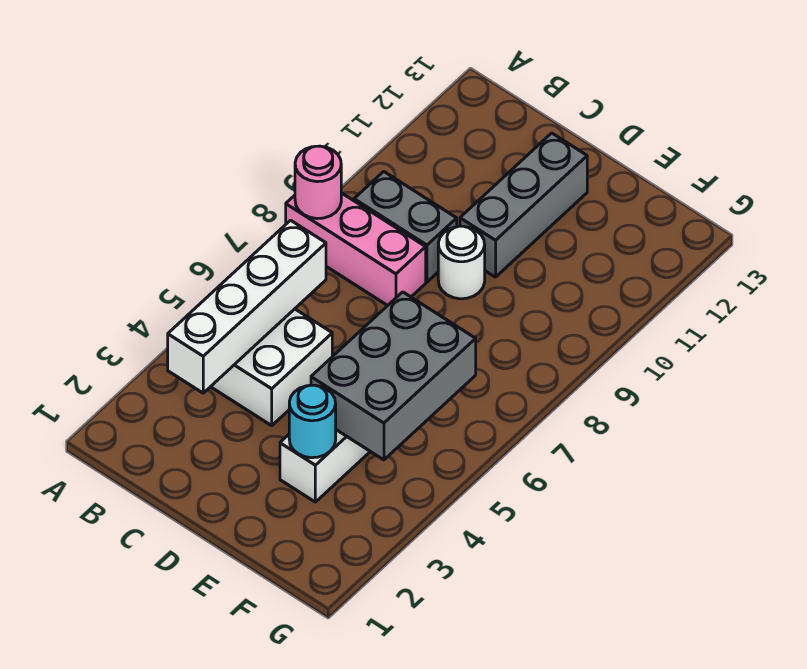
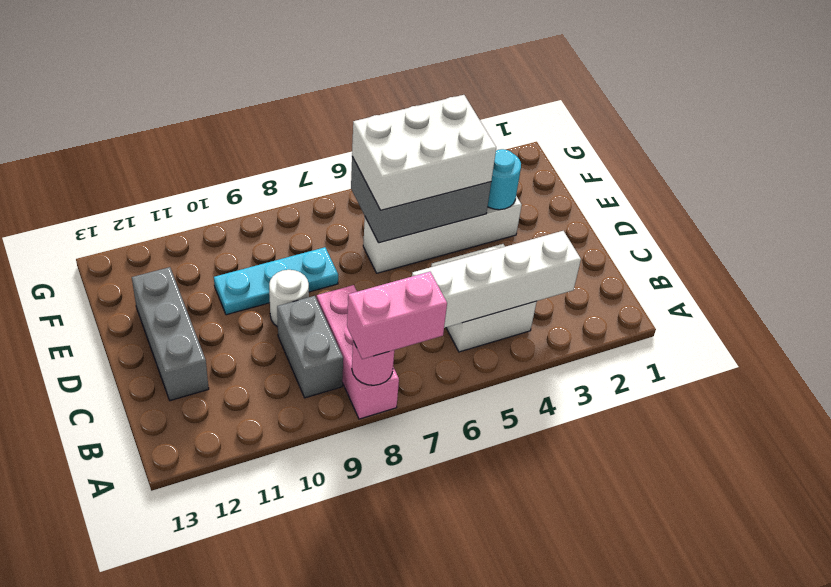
none -> pink brick A7:A8 level 3
grey brick D10:D12 level 1 -> grey brick C12:E12 level 1
none -> white brick E4:F6 level 3
none -> cyan plate E8:E10 level 1

